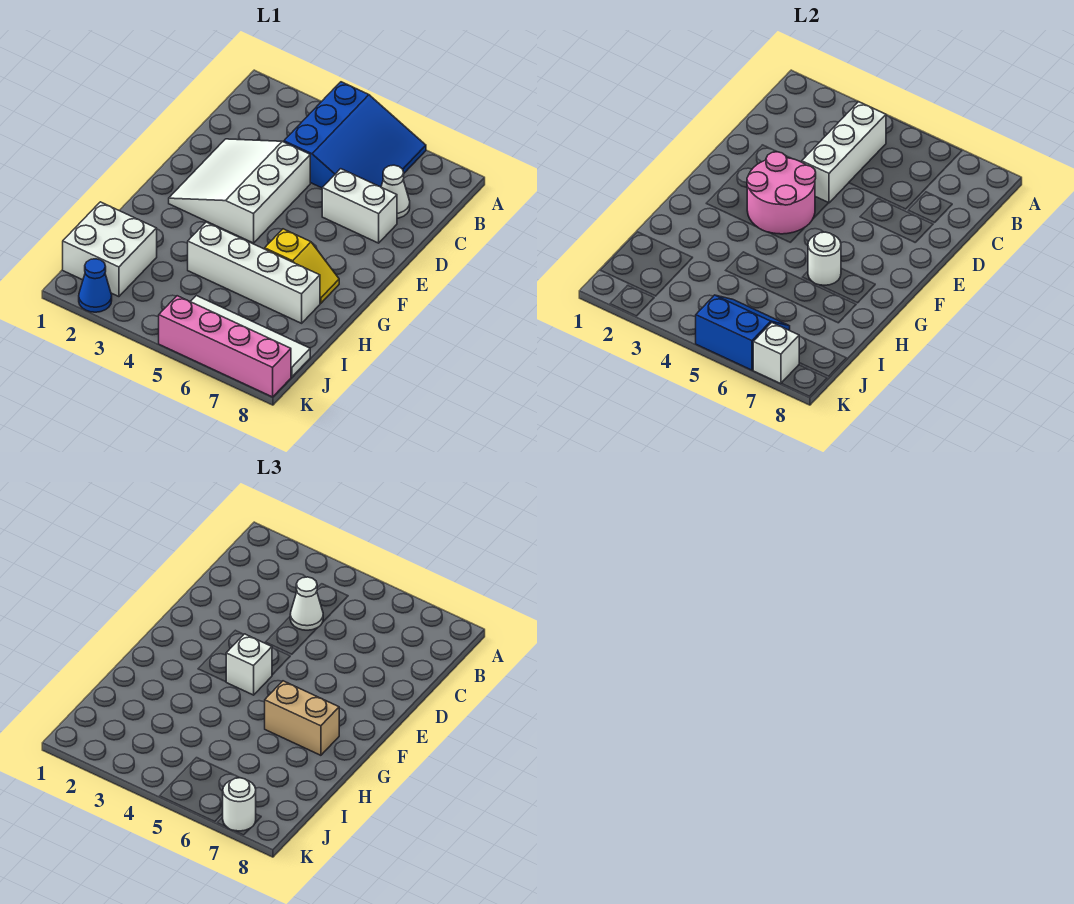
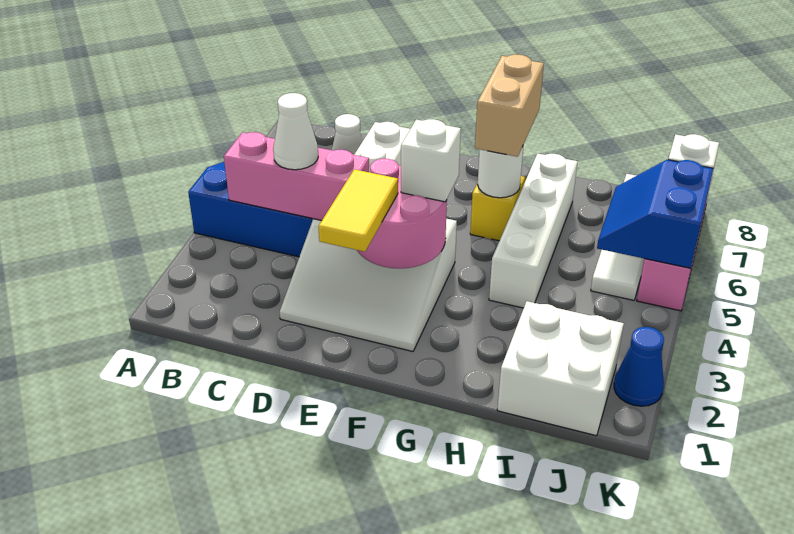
white brick B4:D4 level 2 -> pink brick B4:D4 level 2
none -> yellow tile E2:E3 level 3
white round brick K7 level 3 -> none

